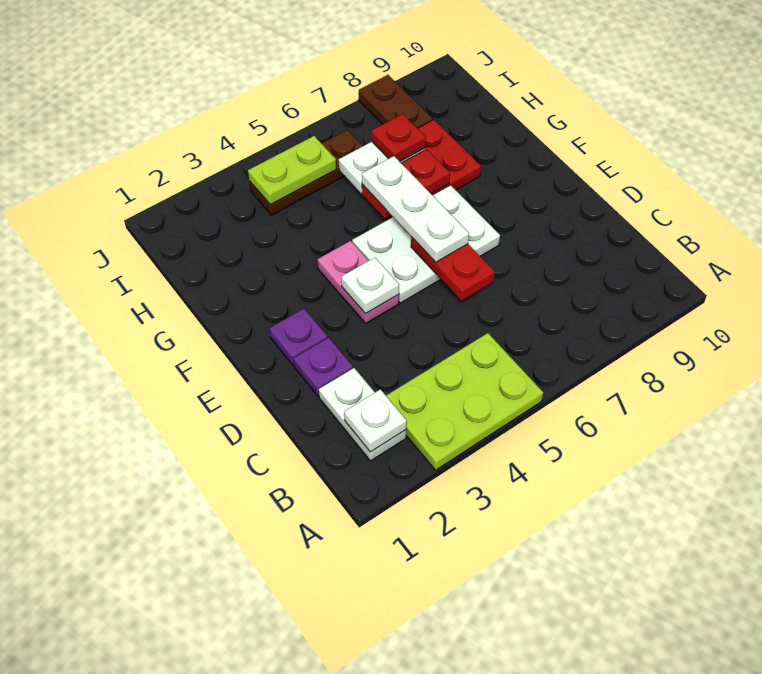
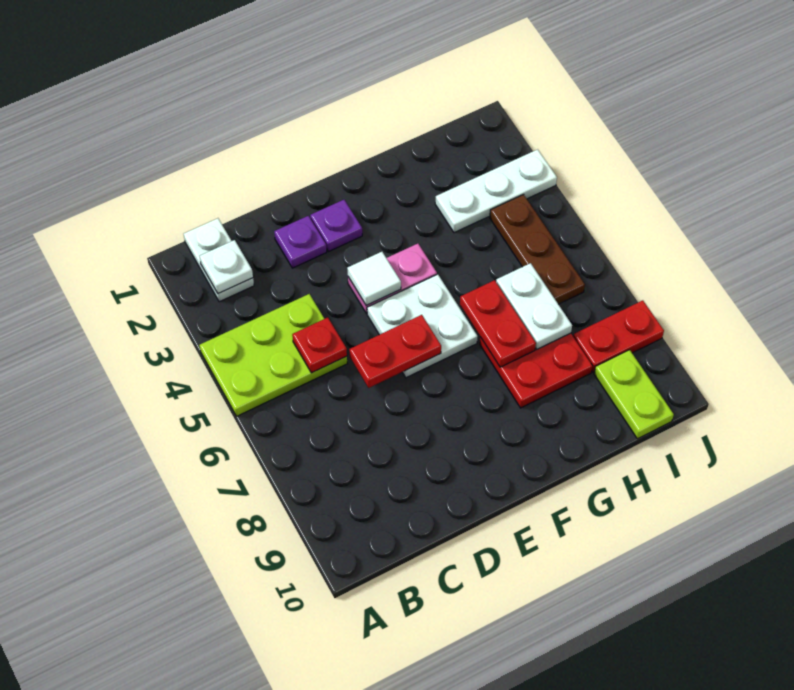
lime plate A3:B5 level 1 -> lime plate A4:C5 level 1
white plate B2:C2 level 1 -> white plate B1:B2 level 1
white plate E4 level 2 -> white tile E4 level 2
white plate E5:F7 level 1 -> white plate E5:F6 level 1
white plate E6:G6 level 3 -> white plate H3:J3 level 1
red plate H7 level 3 -> red plate C5 level 2
lime plate I4:I5 level 2 -> lime plate I9:I10 level 1
brown plate I8:J8 level 1 -> red plate I8:J8 level 1

